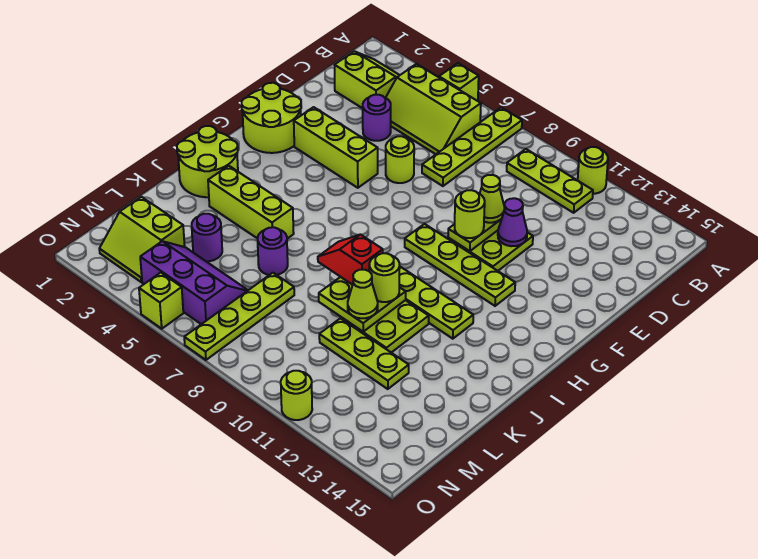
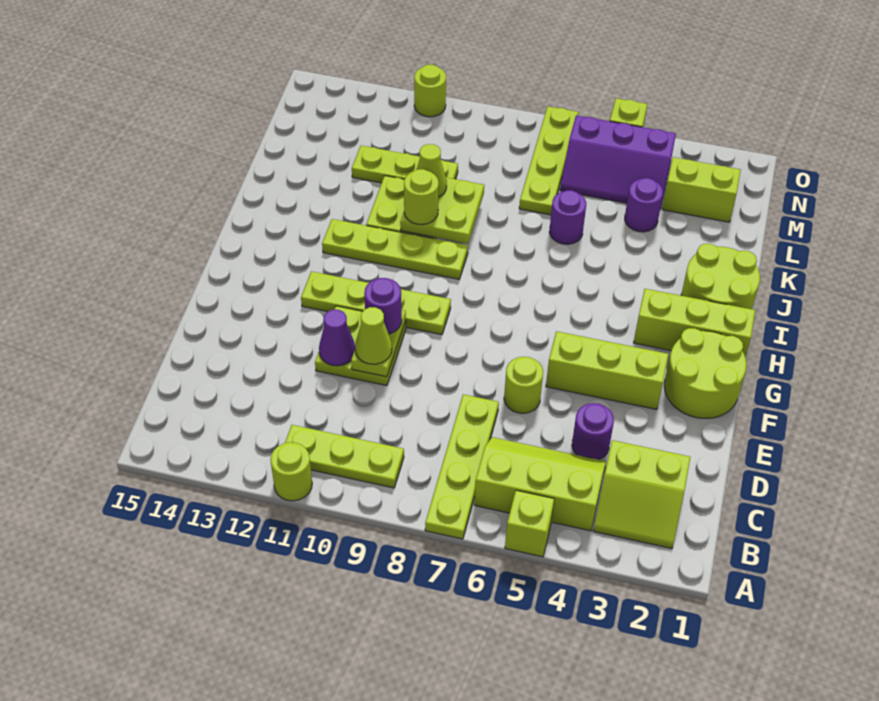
lime round brick F10 level 3 -> purple round brick F10 level 3
lime brick J3:J5 level 1 -> lime brick H1:H3 level 1
red slope J8:J9 level 3 top 9 -> none

